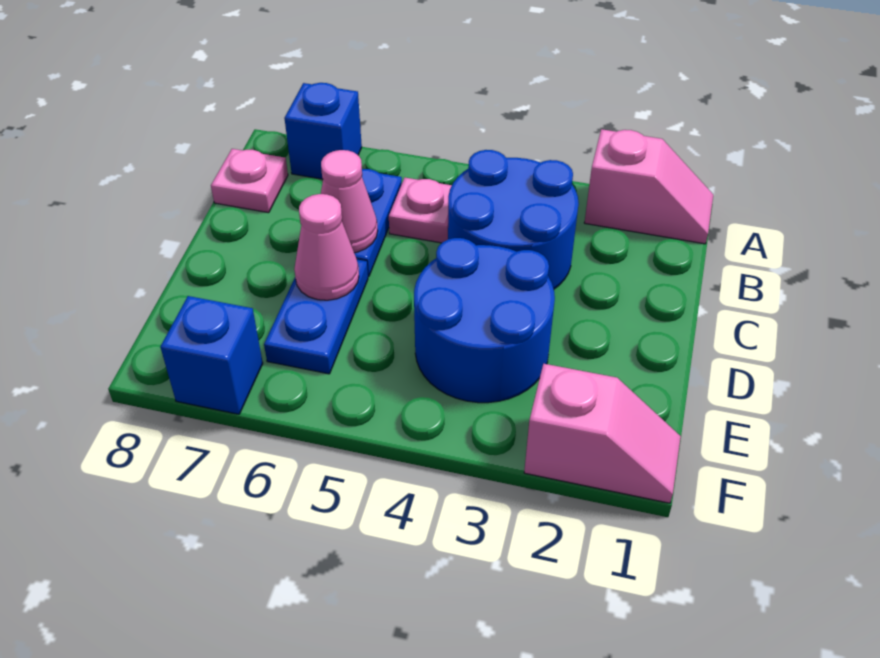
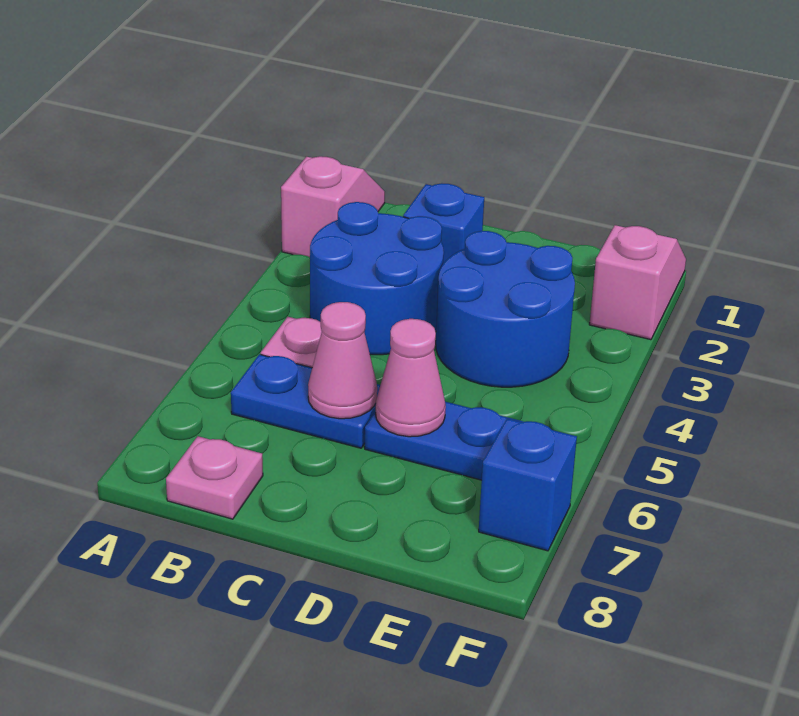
blue brick A7 level 1 -> blue brick C2 level 1

